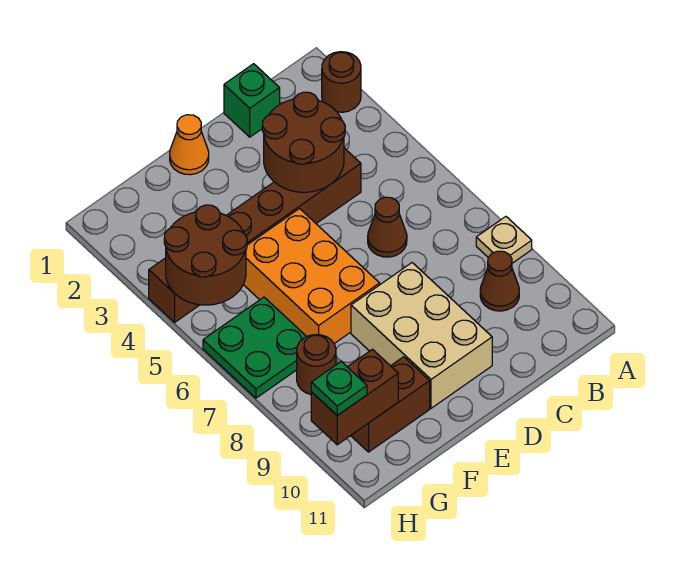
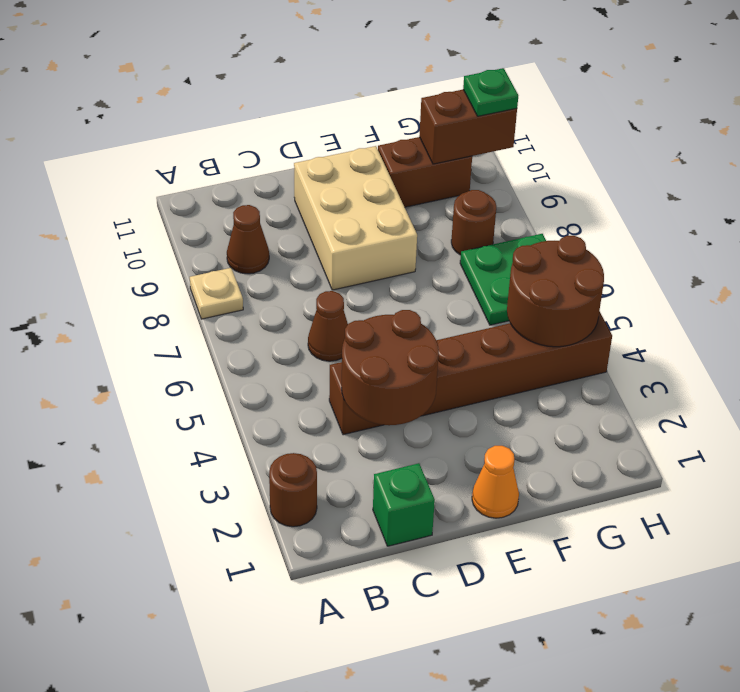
orange brick E5:F7 level 1 -> none

